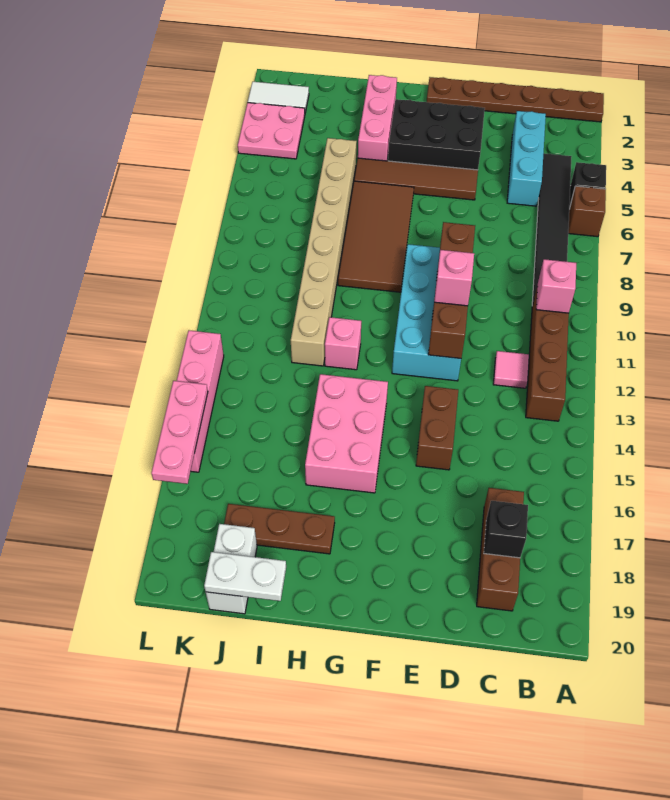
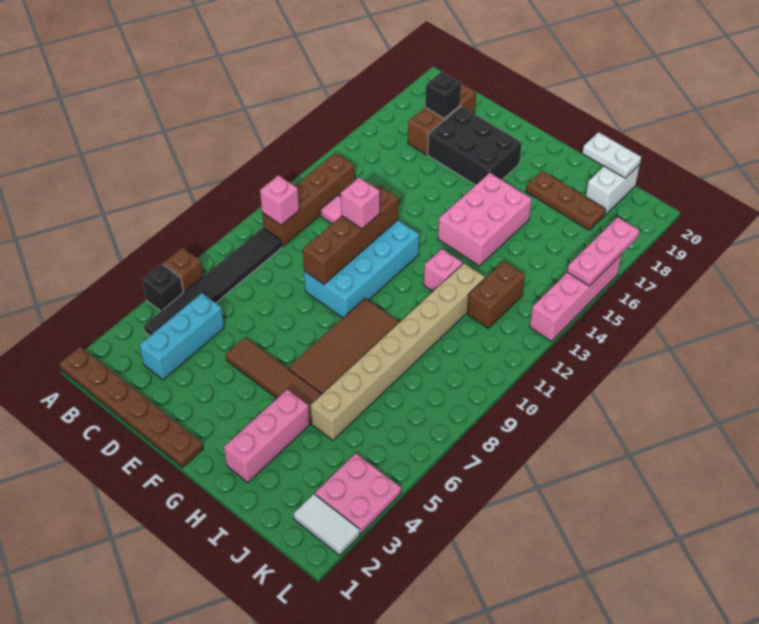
black brick E3:G4 level 1 -> black brick D17:F18 level 1
brown brick E14:E15 level 1 -> brown brick J12:J13 level 1

